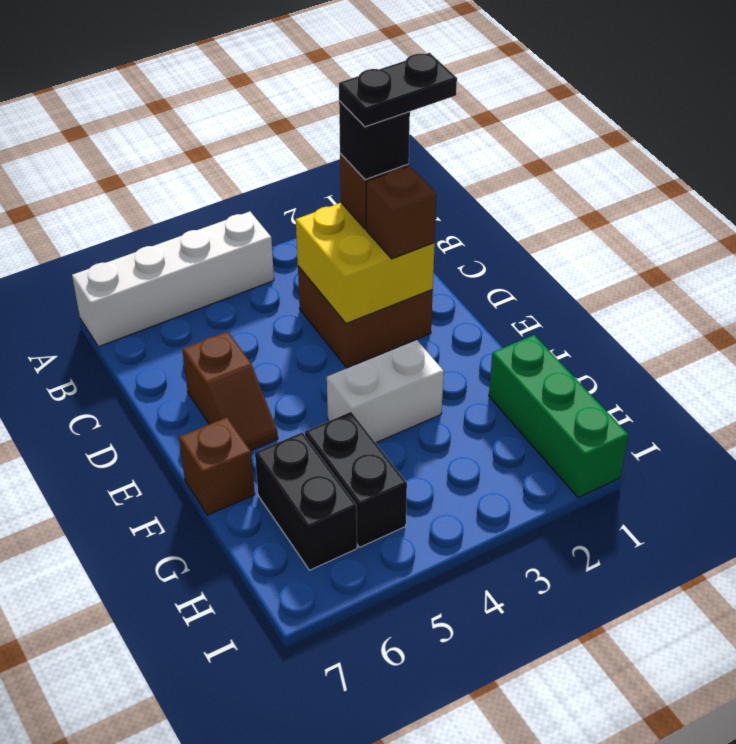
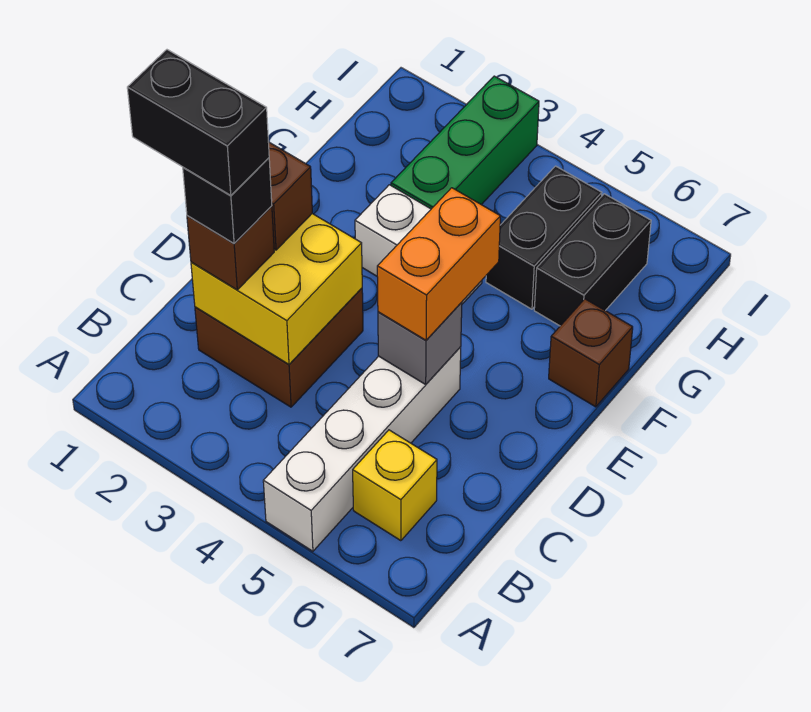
white brick A4:A7 level 1 -> white brick A5:D5 level 1
none -> yellow brick B6 level 1
black plate C1:C2 level 5 -> black brick C1:C2 level 5
none -> grey brick D5 level 2
none -> orange brick D5:E5 level 3
brown slope D6:E6 level 1 top D -> none
green brick G1:I1 level 1 -> green brick G3:I3 level 1

